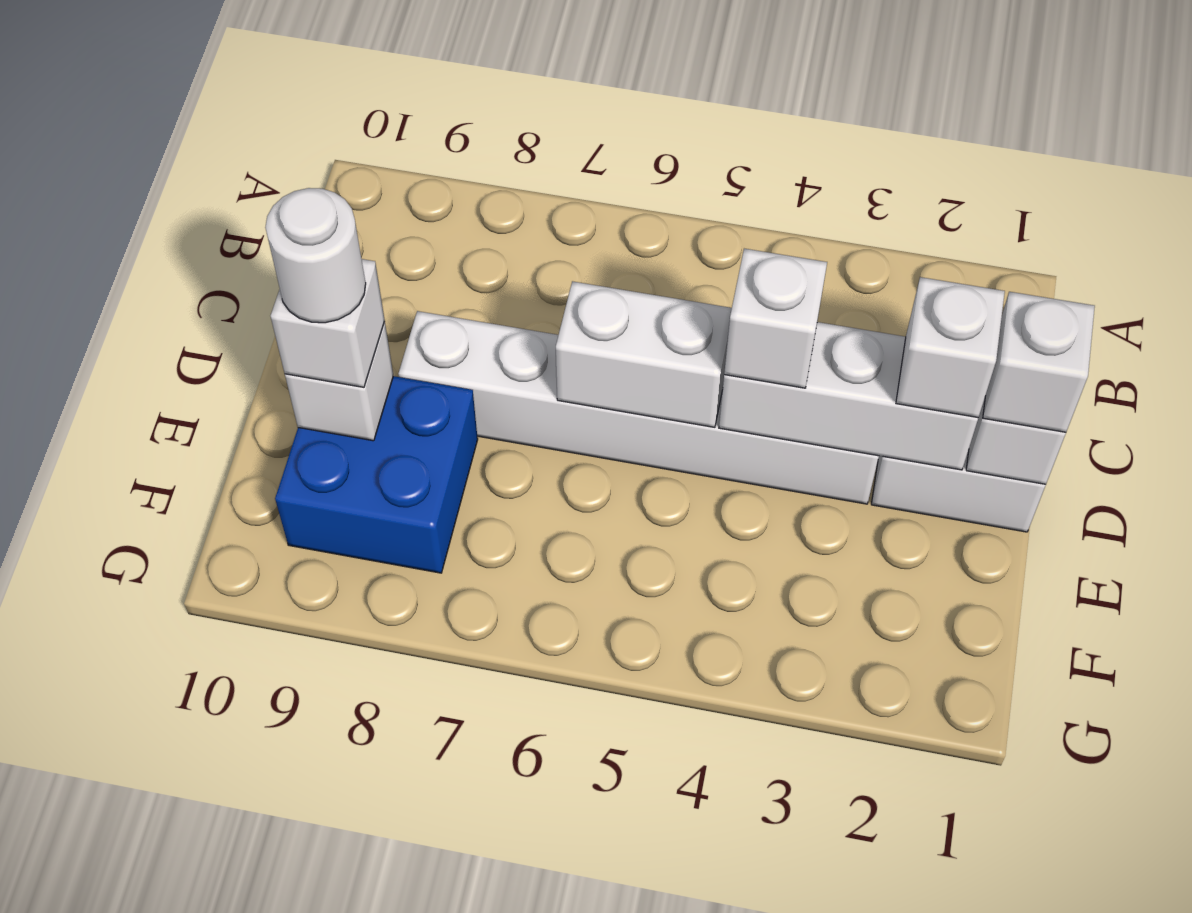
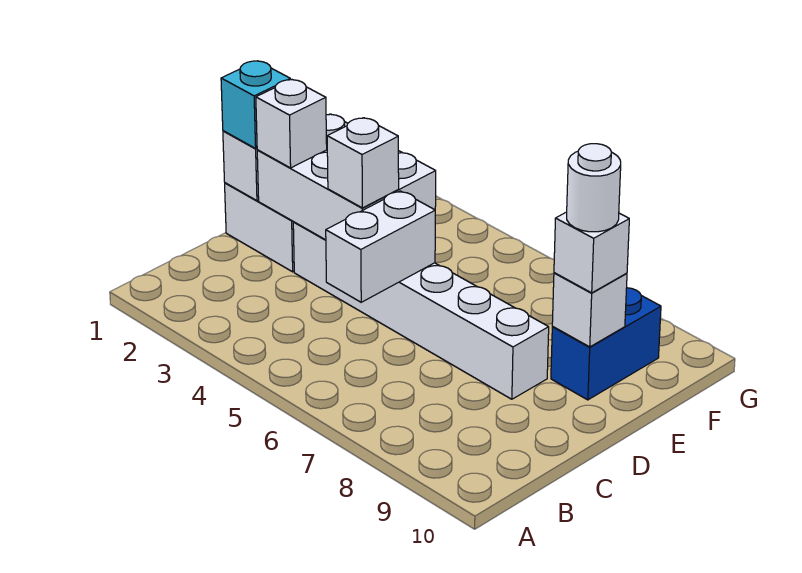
white brick D1 level 3 -> cyan brick D1 level 3
white brick D2:D4 level 2 -> white brick D2:E4 level 2
white brick D5:D6 level 2 -> white brick C5:D5 level 2
blue brick E8:F9 level 1 -> blue brick E9:F9 level 1

